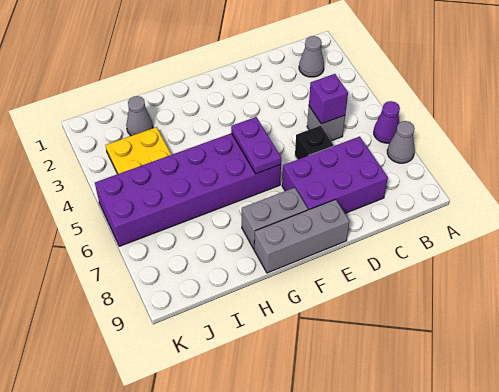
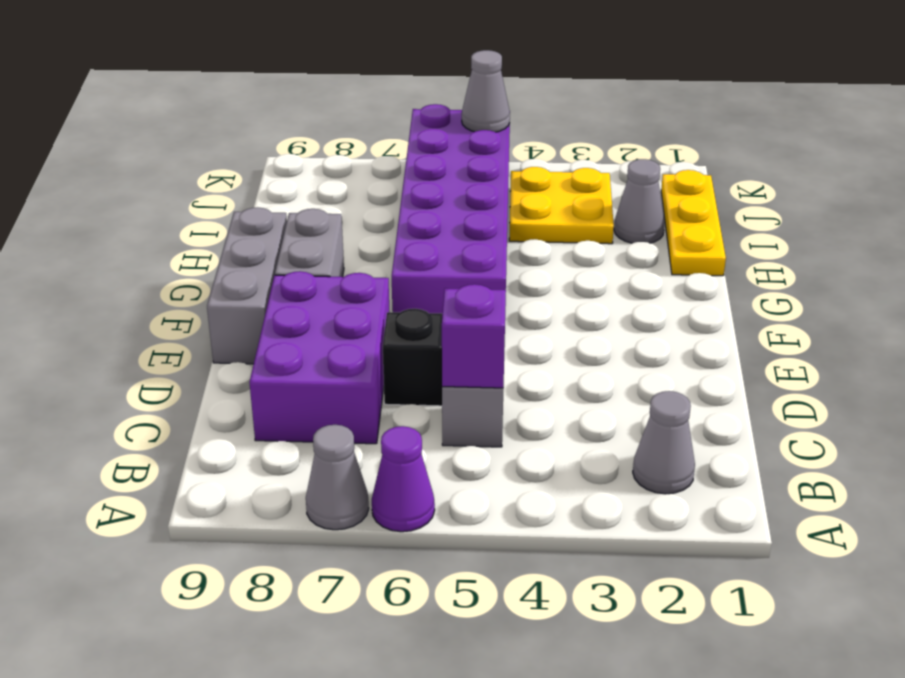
purple plate F5:F6 level 2 -> none
none -> yellow plate H1:J1 level 1
none -> grey cone K5 level 2

